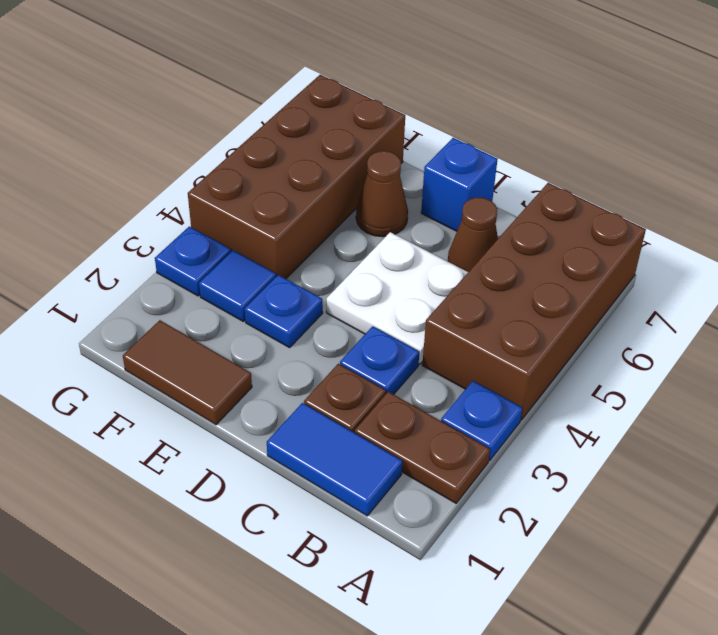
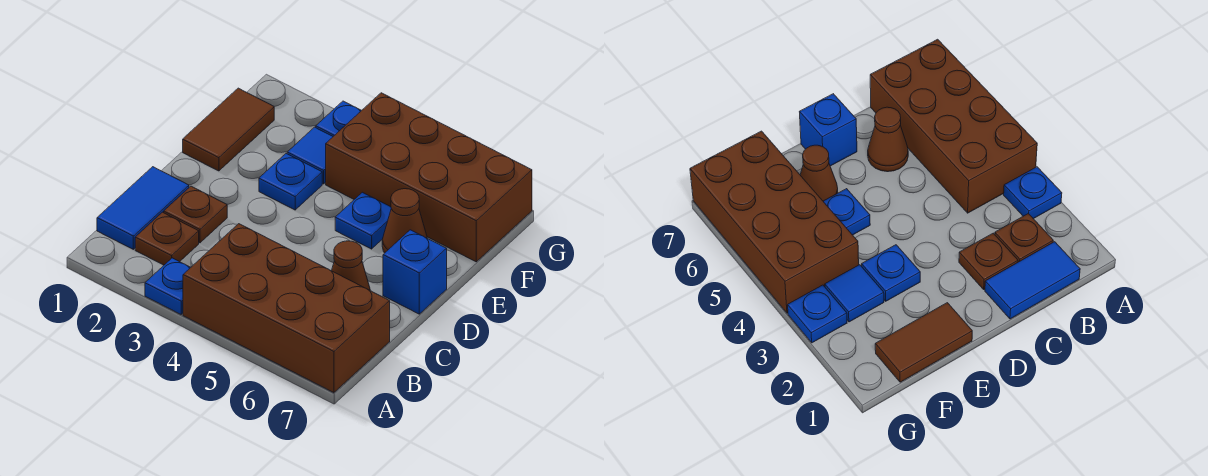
brown plate A2:B2 level 1 -> brown plate B2 level 1
blue plate C3 level 1 -> blue plate E5 level 1
white plate C4:D5 level 1 -> none

